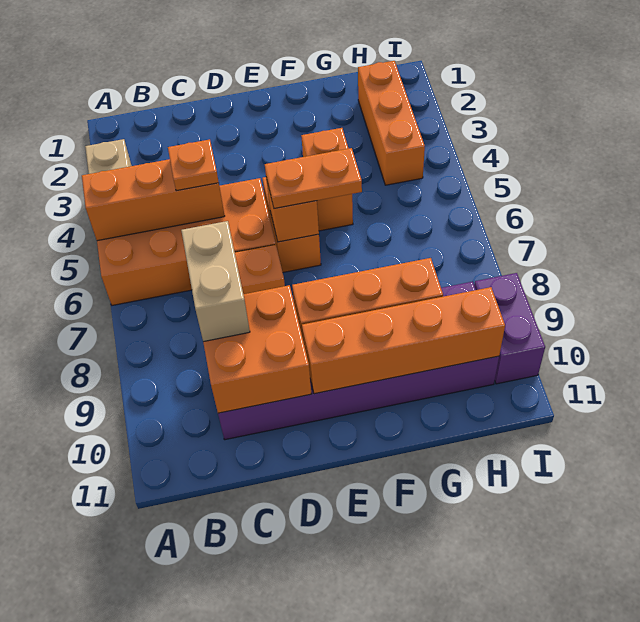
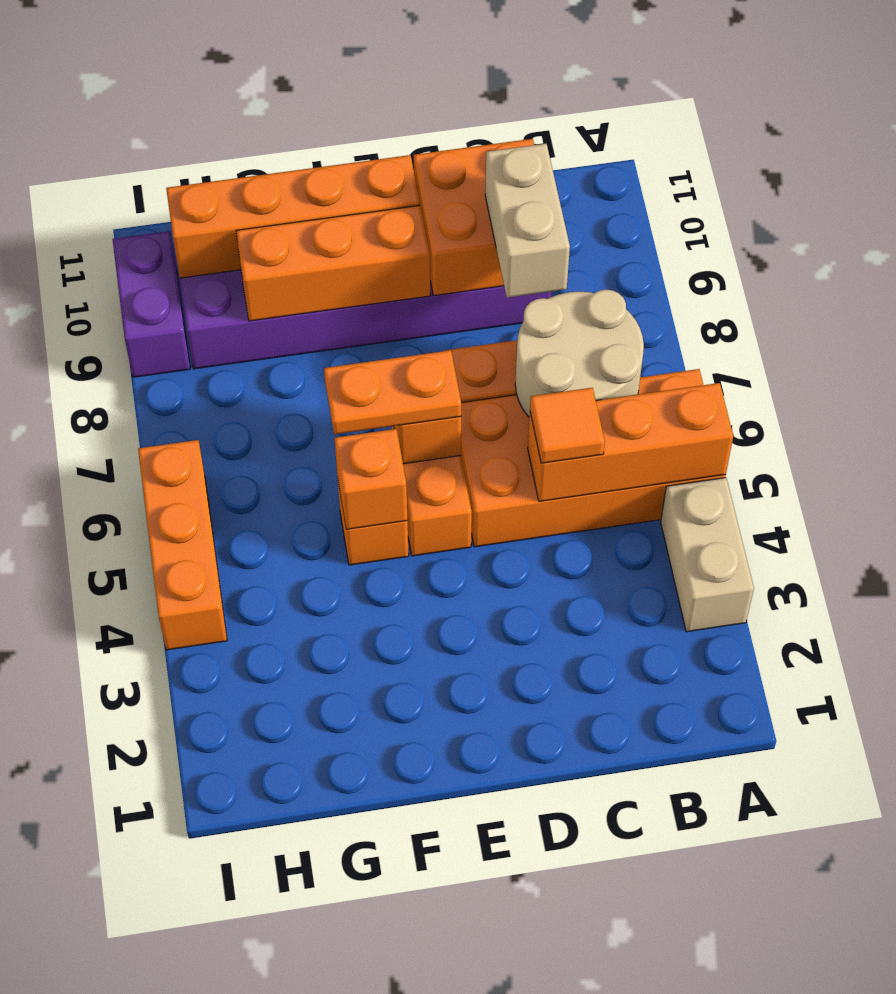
none -> tan round brick B6:C7 level 2
orange plate C5 level 3 -> orange tile C5 level 3
orange brick H2:H4 level 1 -> orange brick I4:I6 level 1

